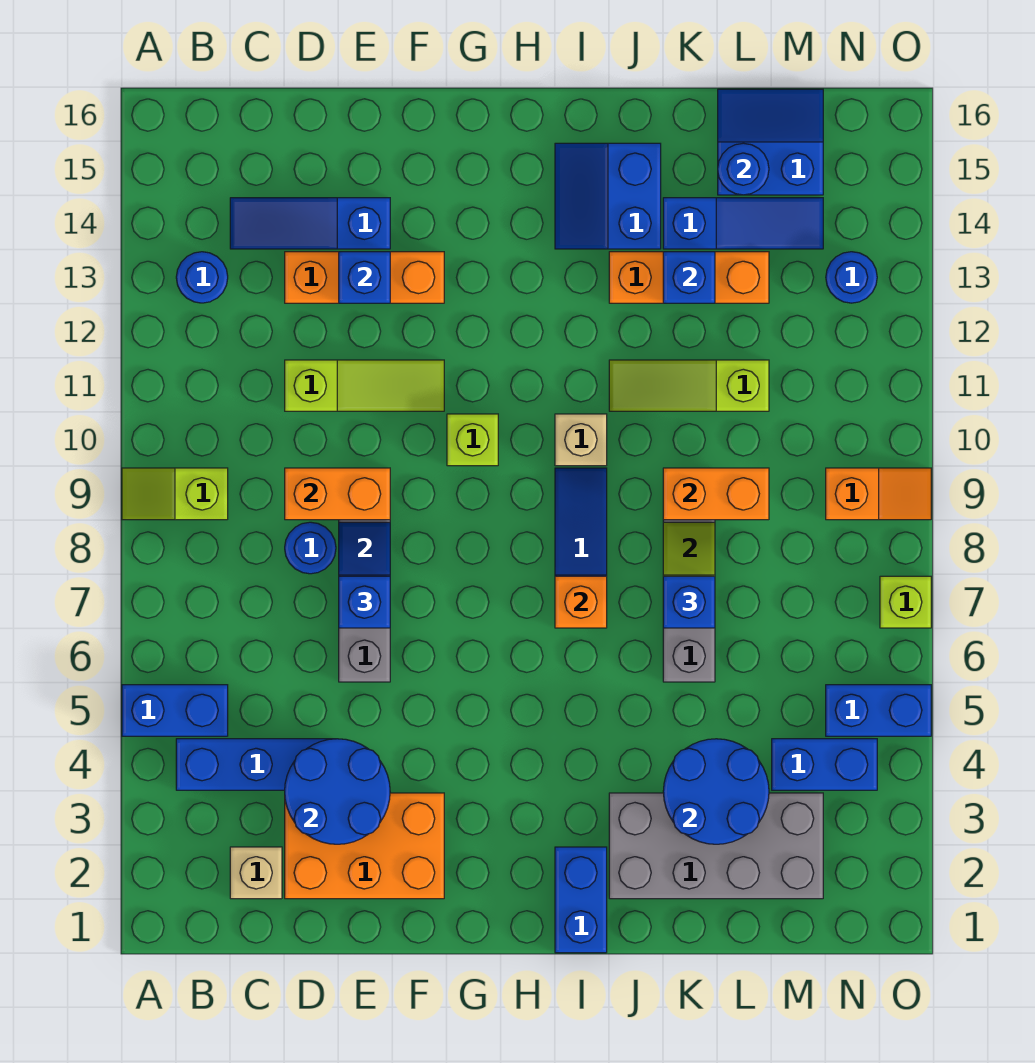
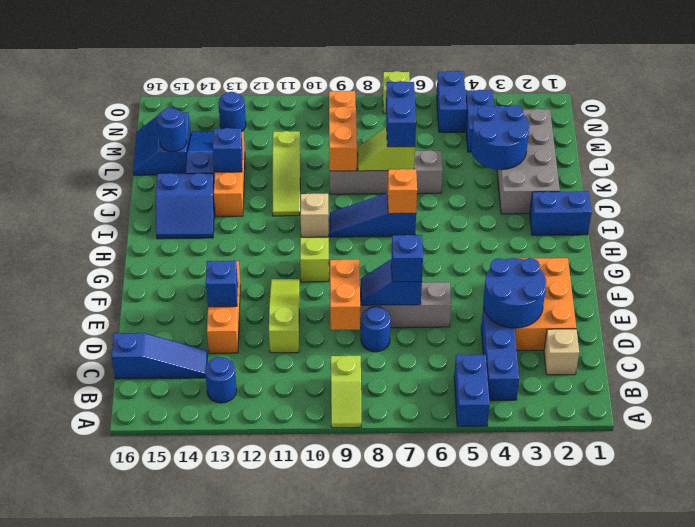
blue slope C14:E14 level 1 top E -> blue slope C14:C16 level 1 top 16
blue brick K7 level 3 -> blue brick K7:L7 level 3

